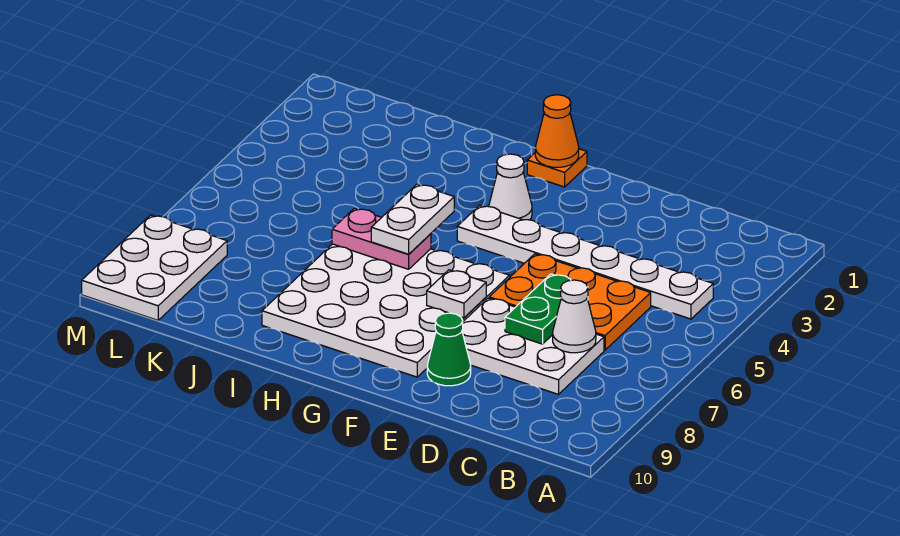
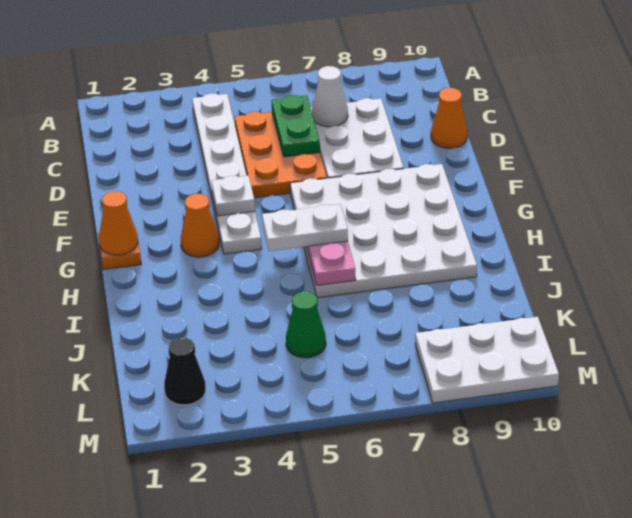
green plate D6:D7 level 2 -> green plate C6:D6 level 2
none -> orange cone D10 level 1
green cone E9 level 1 -> green cone K5 level 1
white plate F7 level 2 -> white plate F4 level 2
white cone G3 level 1 -> orange cone G3 level 1
none -> black cone L2 level 1

